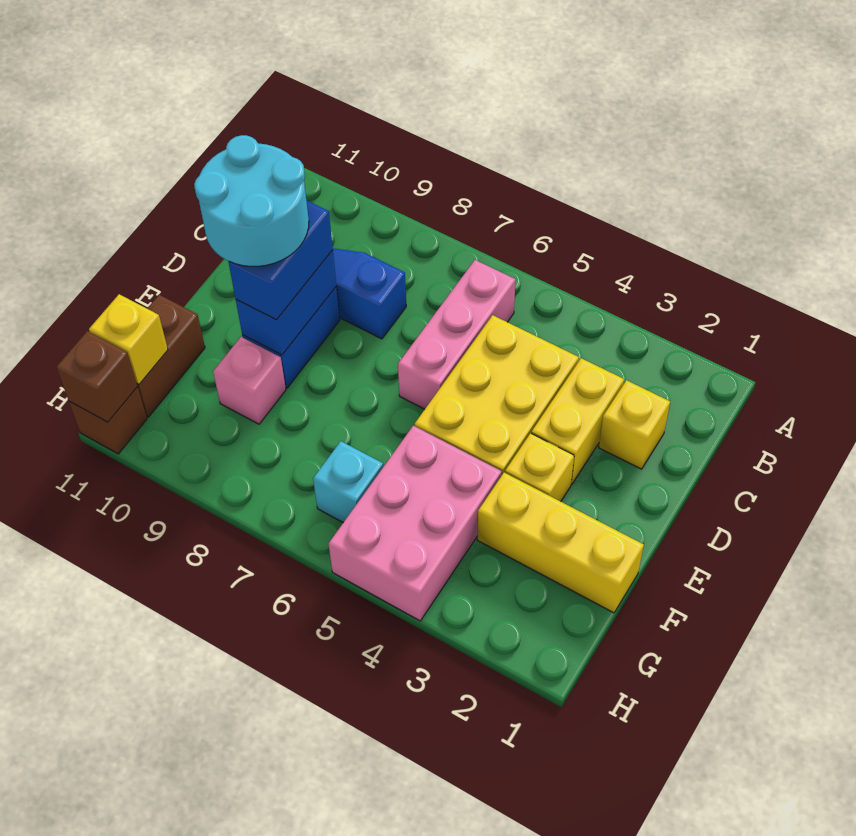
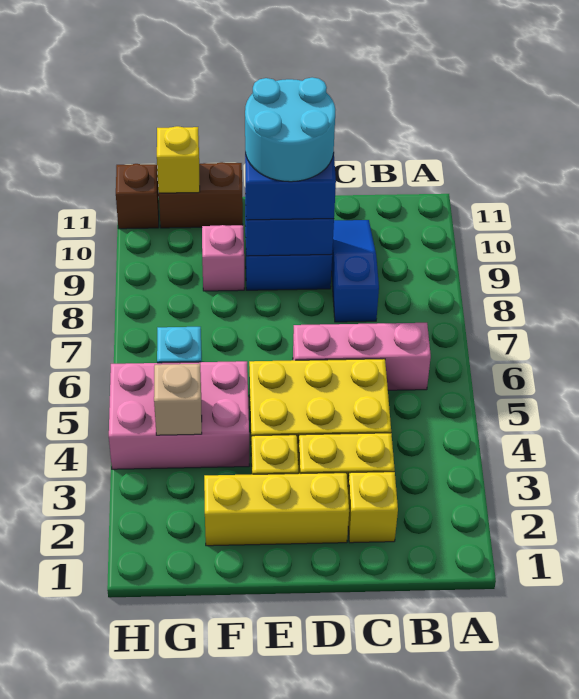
yellow brick F1:F3 level 1 -> yellow brick D2:F2 level 1
none -> tan brick G4 level 2
brown brick H11 level 2 -> none

